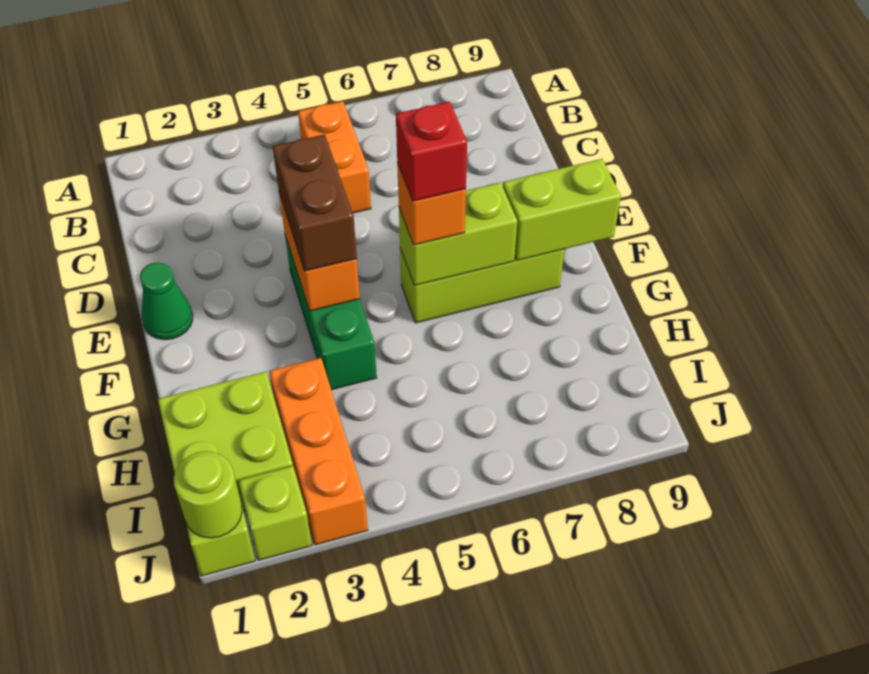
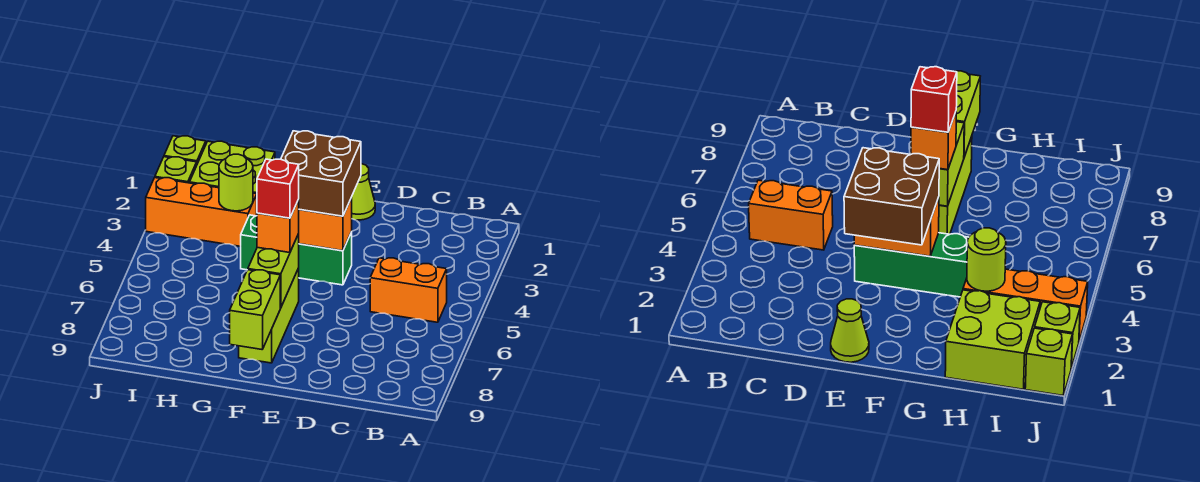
green cone E1 level 1 -> lime cone E1 level 1
brown brick E4:F4 level 3 -> brown brick E3:F4 level 3
lime round brick J1 level 2 -> lime round brick H3 level 2

